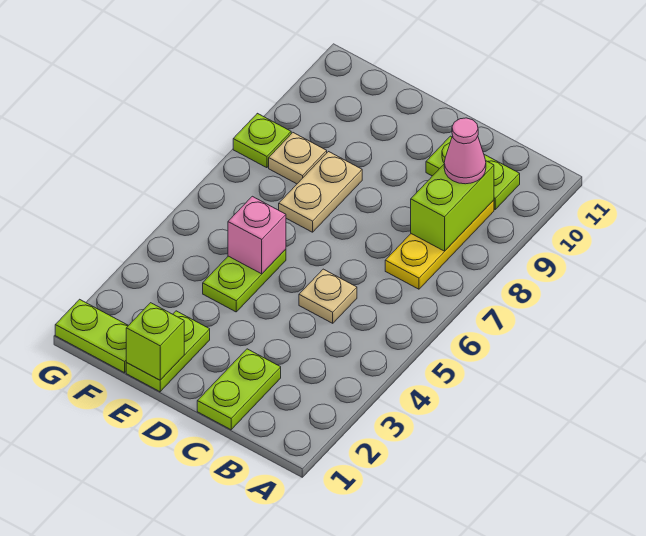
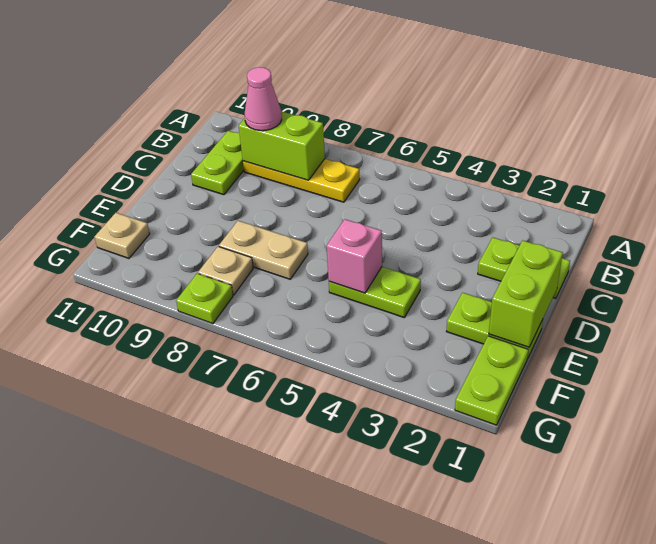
tan plate C5 level 1 -> tan plate F11 level 1
lime brick E1 level 2 -> lime brick D1:E1 level 2

